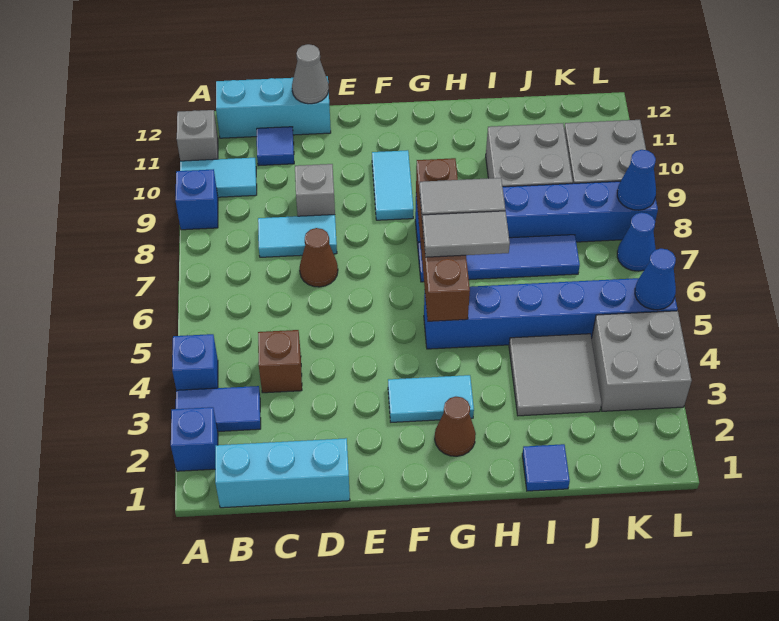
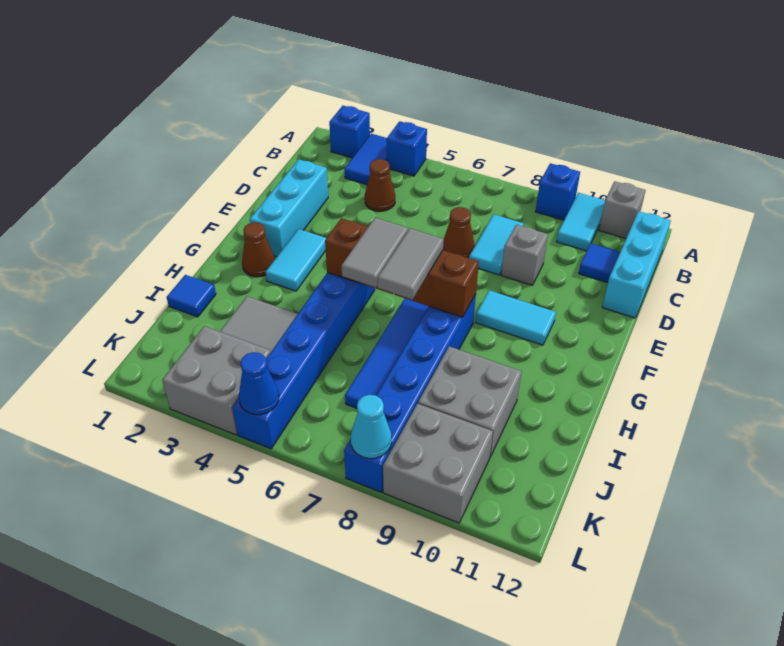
cyan brick B1:D1 level 1 -> cyan brick D2:F2 level 1
brown brick C4 level 1 -> brown cone C4 level 1
grey cone D12 level 2 -> none
blue cone L7 level 1 -> none
blue cone L8 level 2 -> cyan cone L8 level 2

